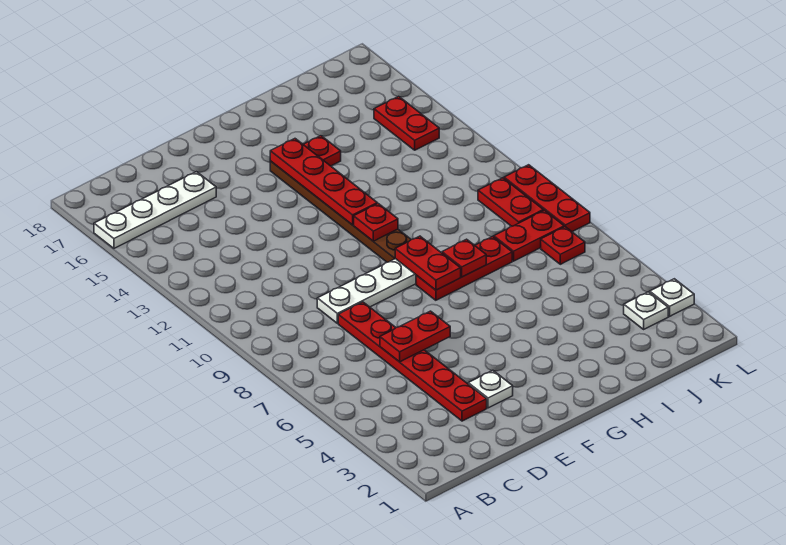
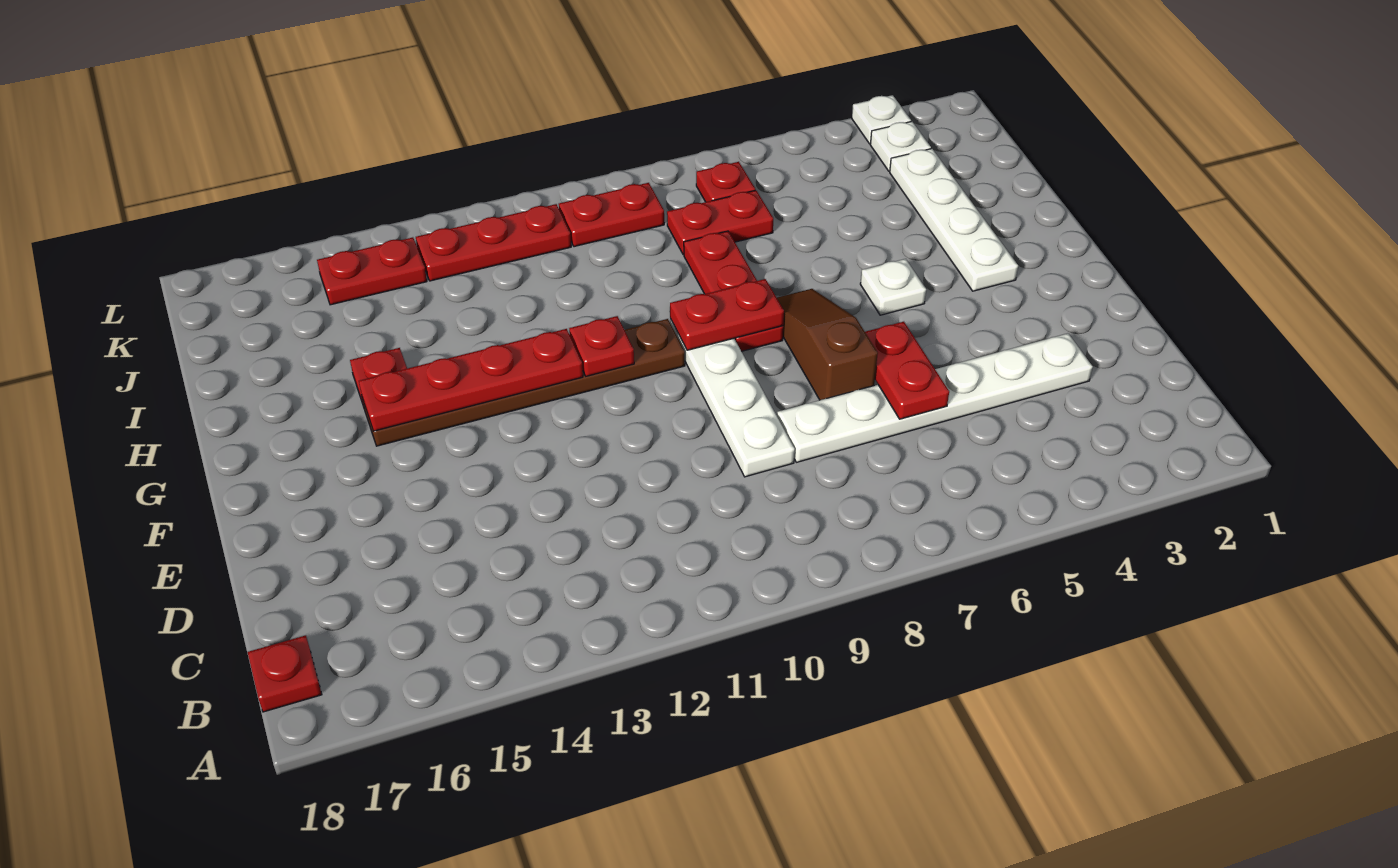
white plate A16:D16 level 1 -> white plate G3:J3 level 1
red plate D3:D8 level 1 -> white plate D3:D8 level 1
white plate E3 level 1 -> white plate G5 level 1
none -> brown slope E7:G7 level 1 top E
red plate H8 level 2 -> red plate B18 level 1
red plate J8:K8 level 1 -> red plate J7:J8 level 1
red plate L8:L10 level 1 -> red plate K11:K13 level 1

